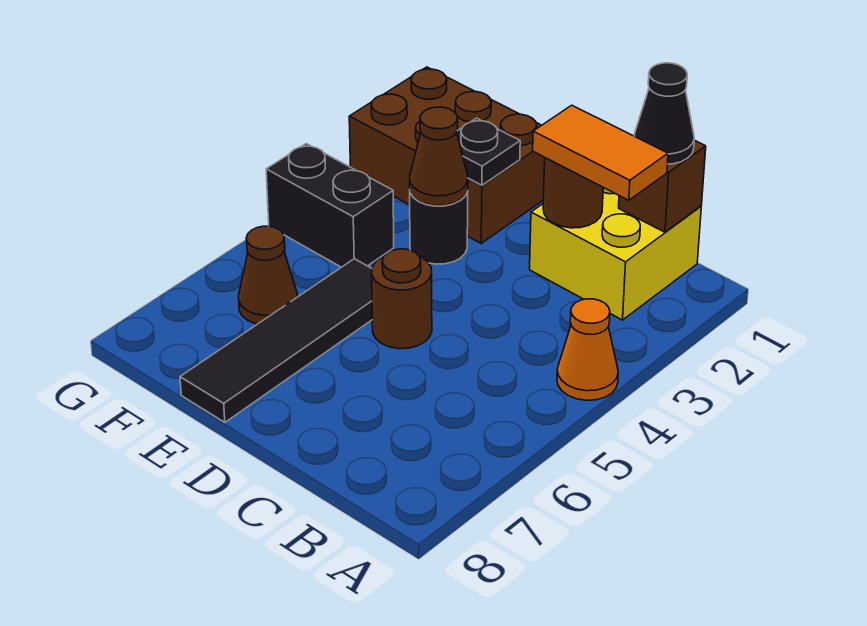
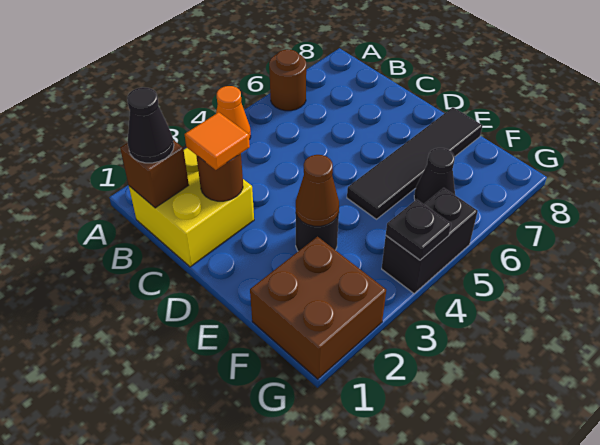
orange tile B2:C2 level 3 -> orange tile C2 level 3
brown round brick D5 level 1 -> brown round brick A6 level 1
brown brick E1:G2 level 1 -> brown brick F1:G2 level 1
black plate E2 level 2 -> black plate G4 level 2
black brick F4:G4 level 1 -> black brick G4:G5 level 1
brown cone F6 level 1 -> black cone F6 level 1

